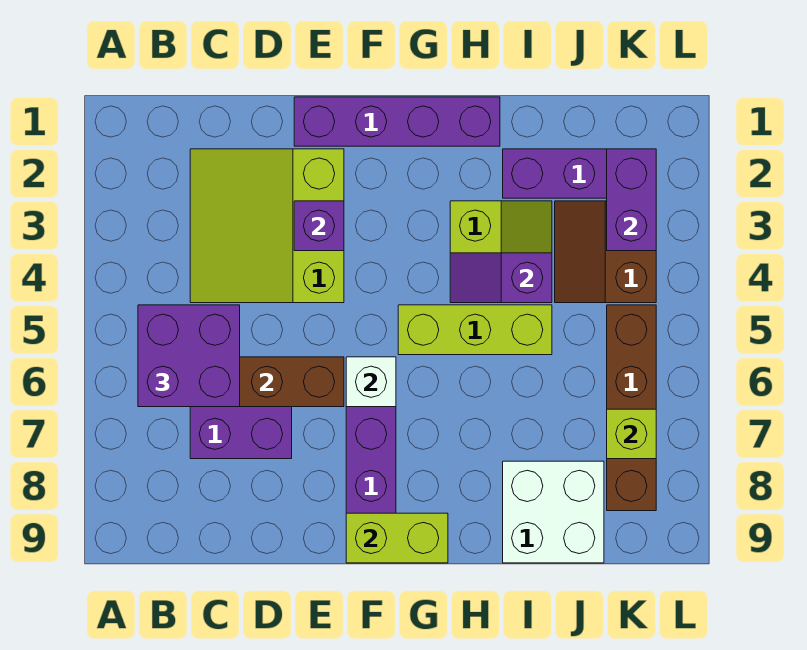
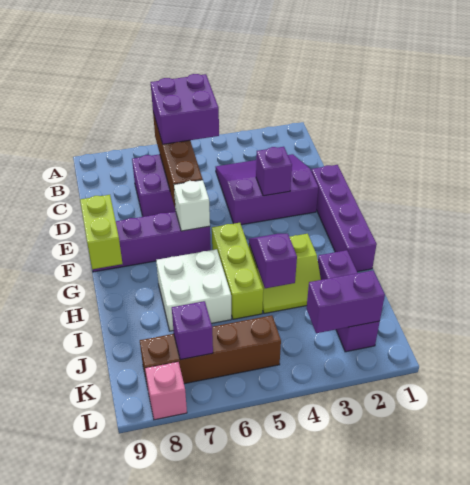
lime slope C2:E4 level 1 top E -> purple slope C2:E4 level 1 top E
white brick I8:J9 level 1 -> white brick H6:I7 level 1
brown slope J3:K4 level 1 top K -> none
lime brick K7 level 2 -> purple brick K7 level 2
none -> pink brick L8 level 1

